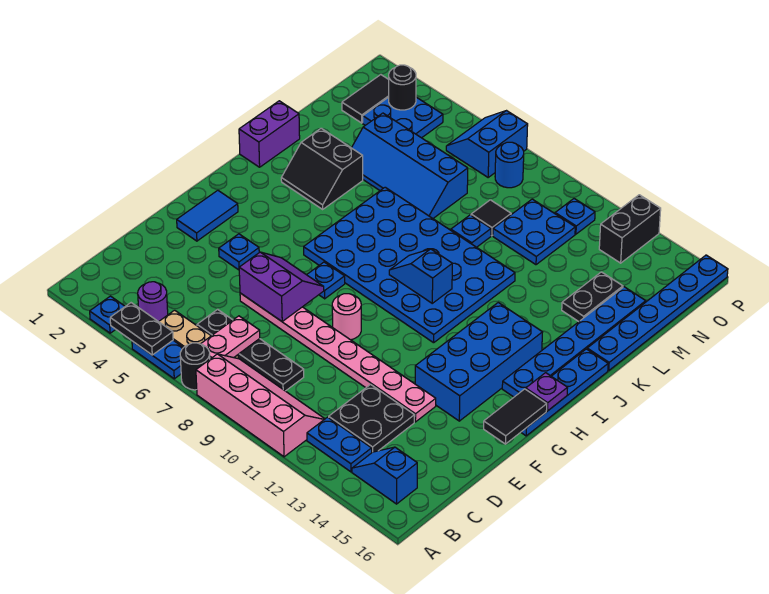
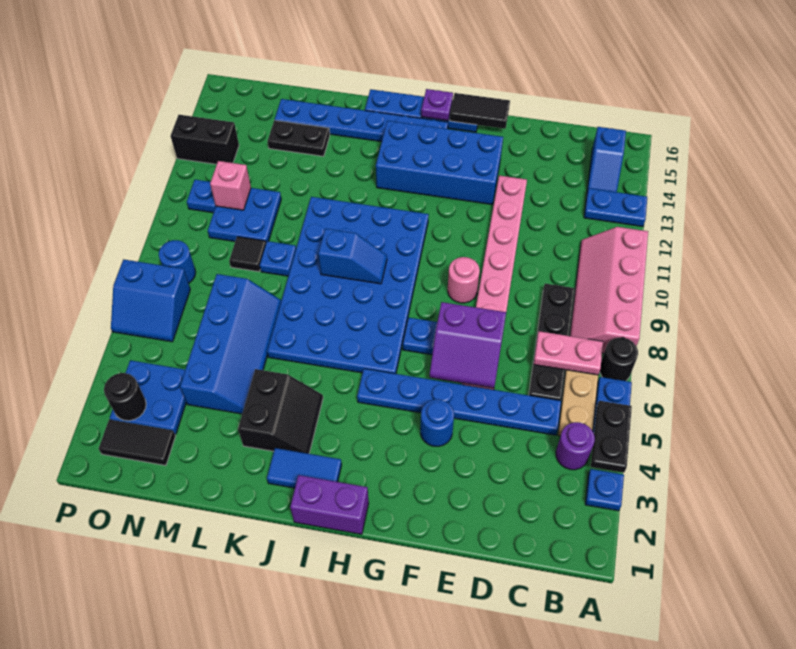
blue plate B12:B13 level 1 -> blue plate A13:B13 level 1
black plate C12:D13 level 1 -> none
purple slope E6:F7 level 2 top E -> purple slope E6:F7 level 2 top 7
blue tile F2:G2 level 1 -> blue tile I2:J2 level 1
blue plate F4 level 1 -> blue round brick F4 level 1
blue slope I9:I10 level 2 top 10 -> blue slope I9:J9 level 2 top J
purple brick J1:K1 level 1 -> purple brick H1:I1 level 1
blue plate K16:P16 level 1 -> blue plate C5:H5 level 1
none -> pink brick N11 level 2

